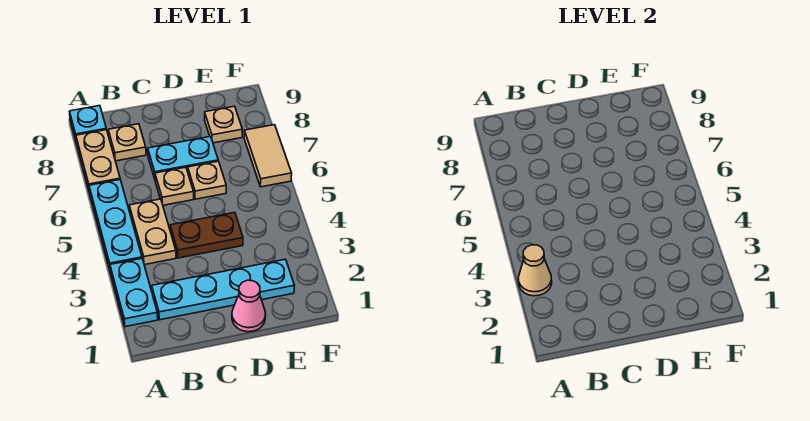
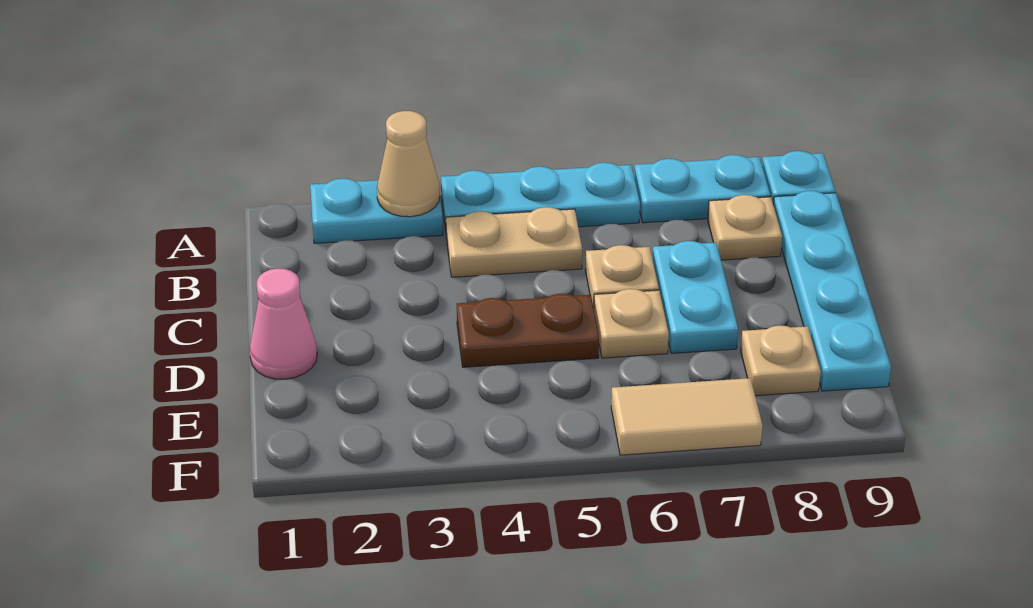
tan plate A7:A8 level 1 -> cyan plate A7:A8 level 1
cyan plate B2:E2 level 1 -> cyan plate B9:E9 level 1
brown plate C4:D4 level 1 -> brown plate D4:D5 level 1

